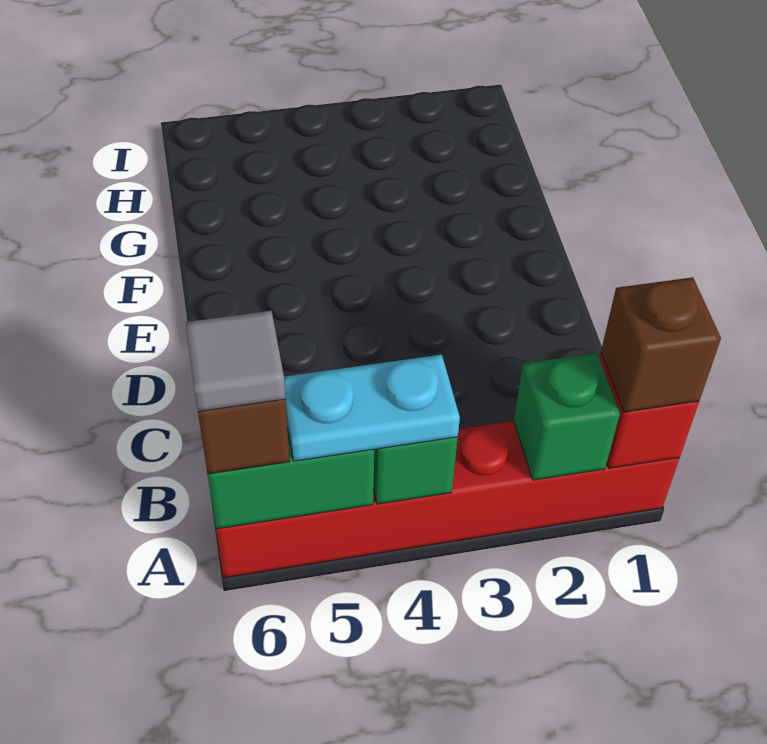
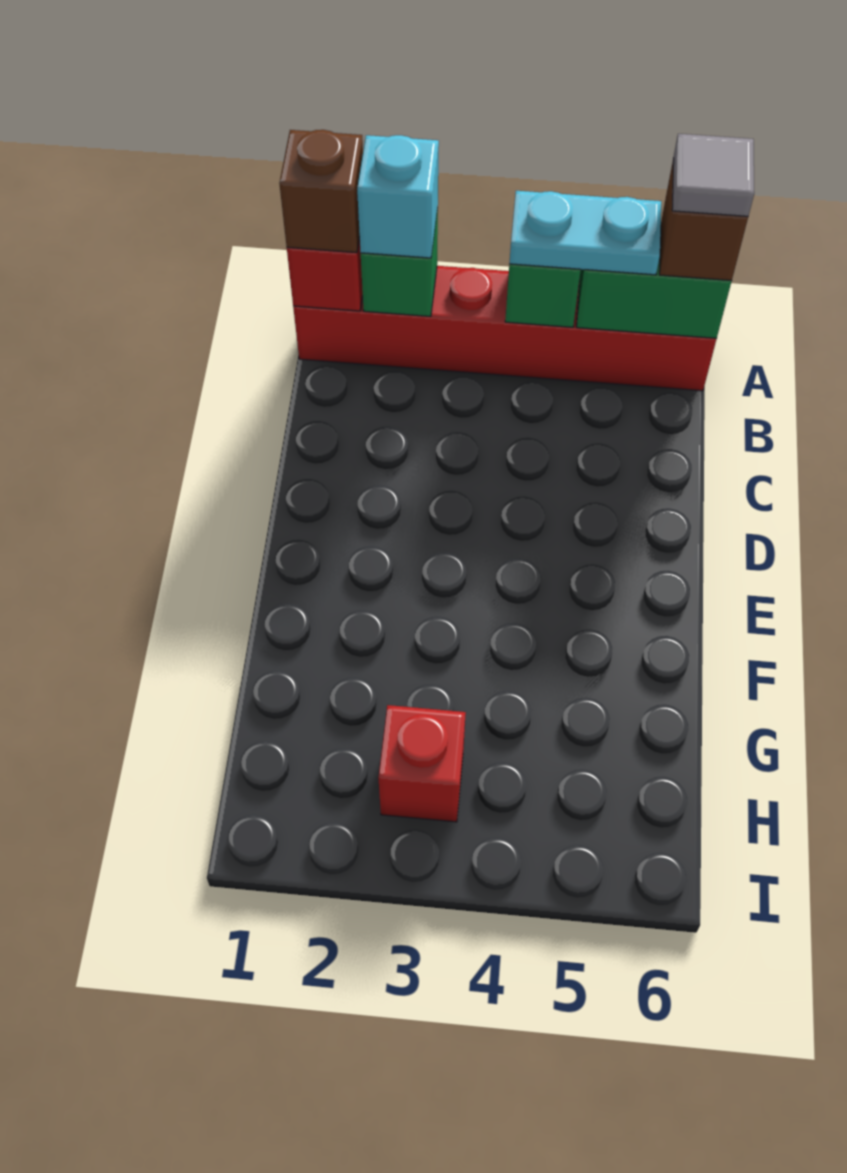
none -> cyan brick A2 level 3
none -> red brick H3 level 1

